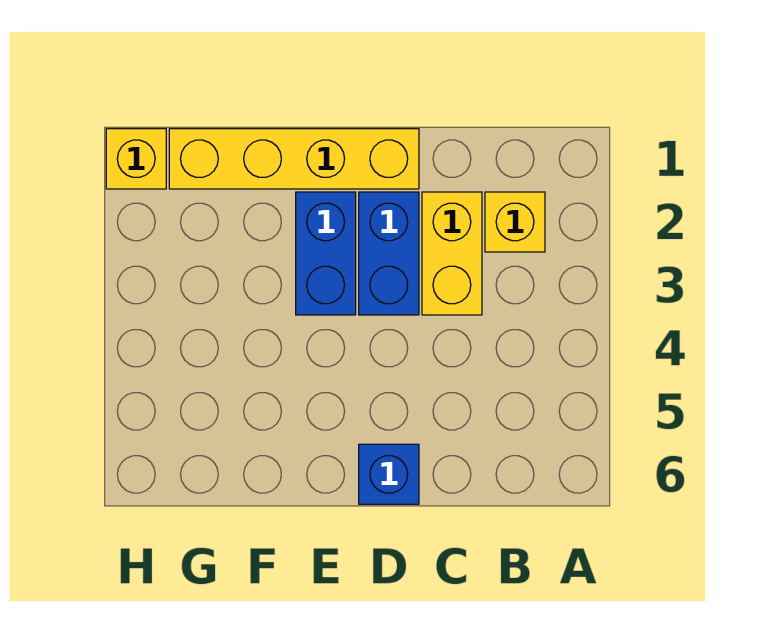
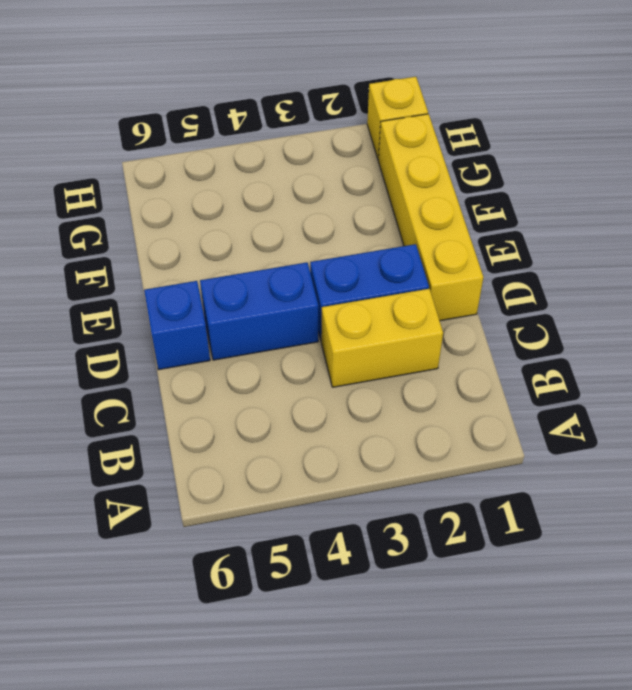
yellow brick B2 level 1 -> none
blue brick E2:E3 level 1 -> blue brick D4:D5 level 1

